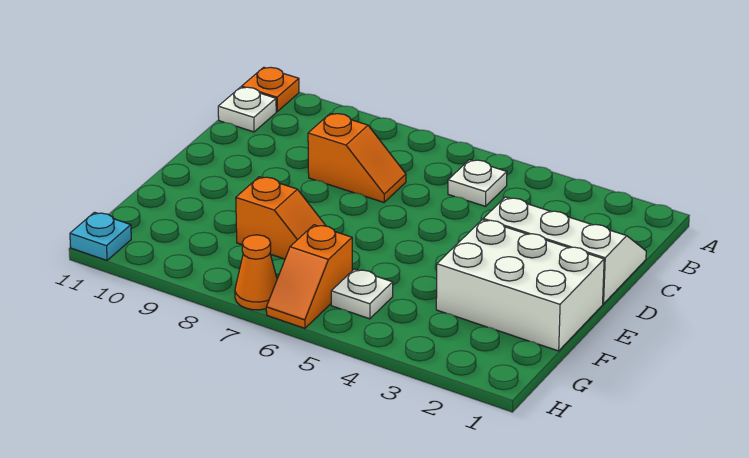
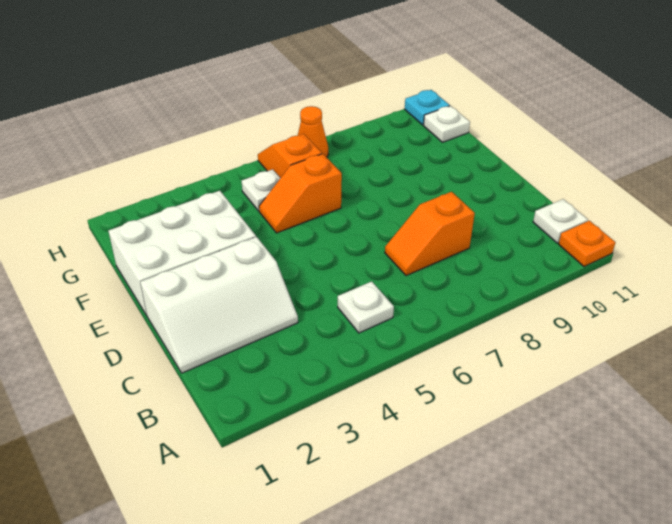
orange slope F7:F8 level 1 top 8 -> orange slope F5:F6 level 1 top 6
none -> white plate G11 level 1

